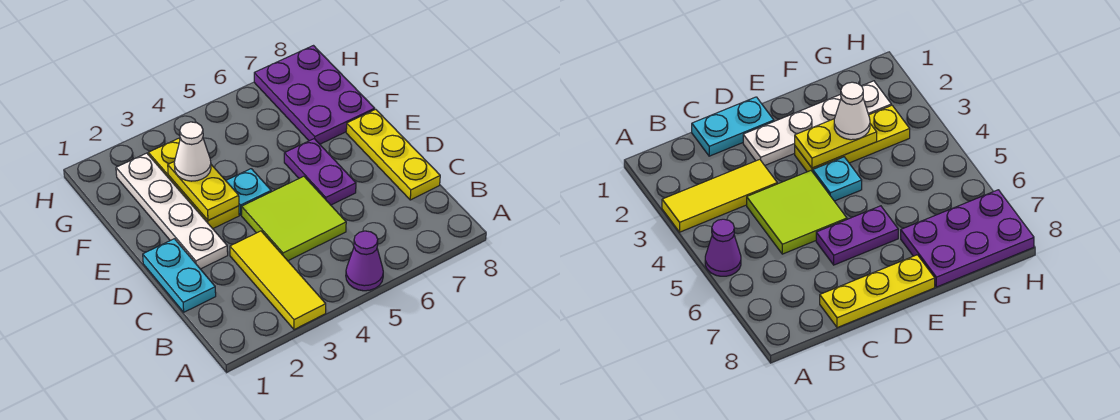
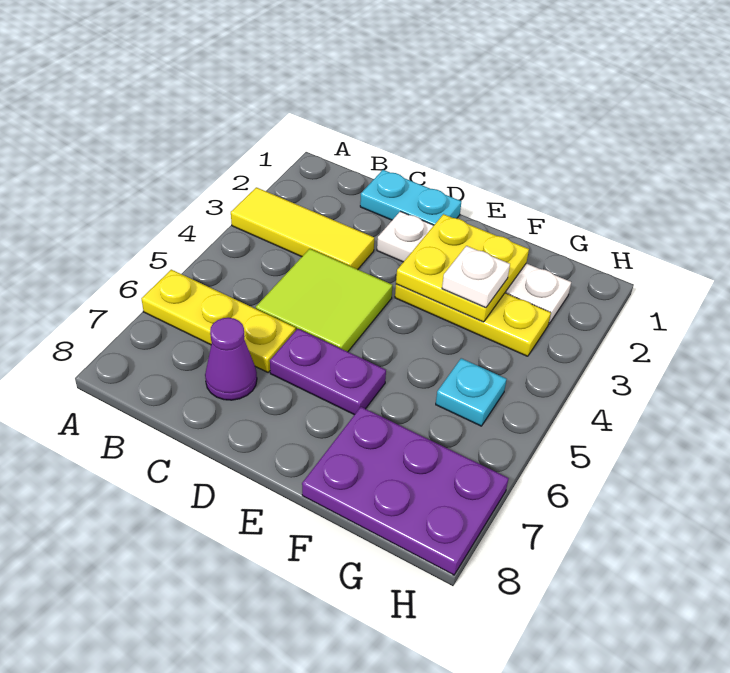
purple cone A5 level 1 -> purple cone C7 level 1
yellow plate C8:E8 level 1 -> yellow plate A6:C6 level 1
yellow plate E3:F3 level 2 -> yellow plate E2:F3 level 2
cyan plate E4 level 1 -> cyan plate G5 level 1
white cone F3 level 3 -> white plate F3 level 3

